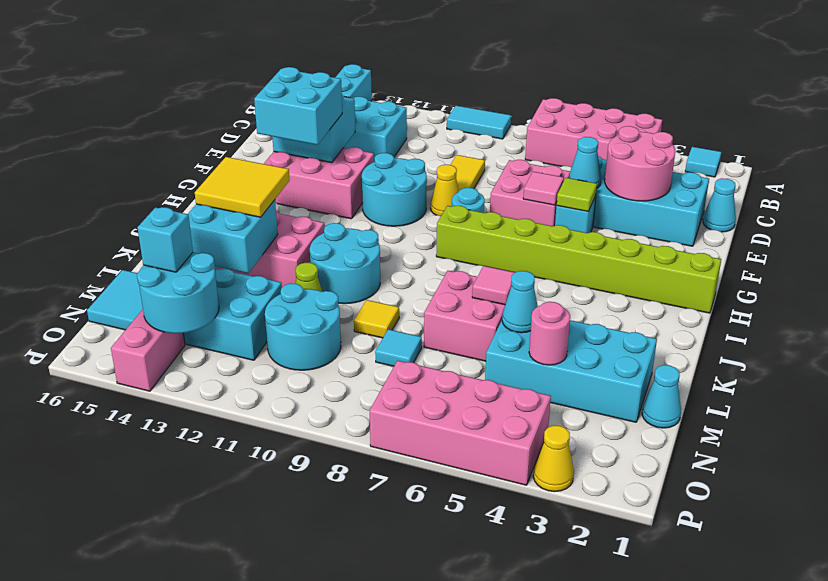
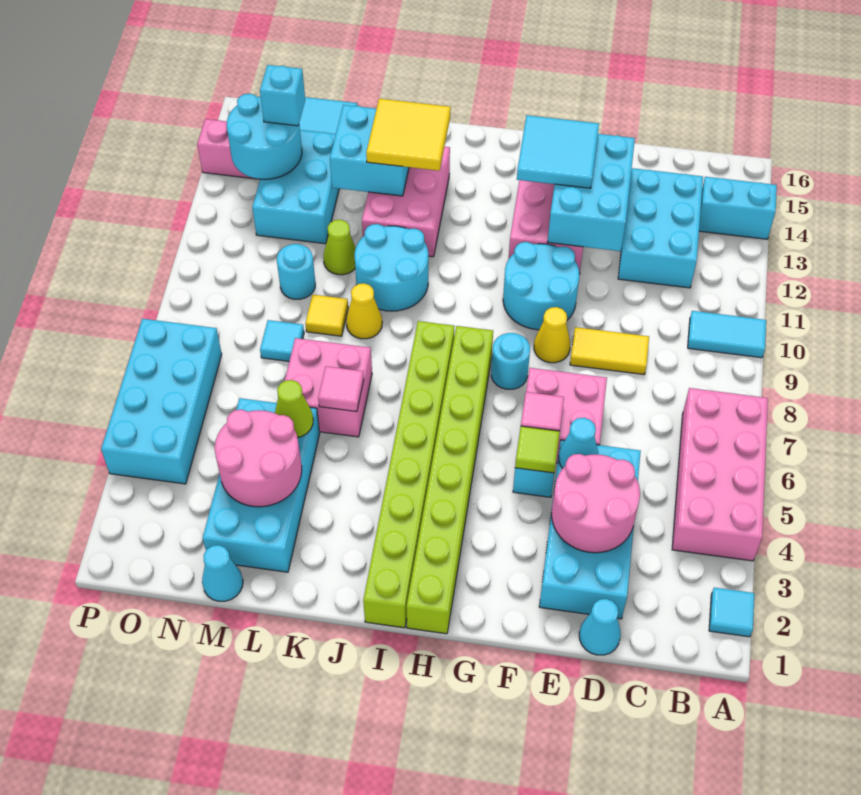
cyan tile A9:A10 level 1 -> cyan tile A10:B10 level 1
cyan brick E13:F14 level 2 -> cyan brick E12:F14 level 2
cyan brick F13:G14 level 3 -> cyan tile F13:G14 level 3
none -> lime brick I1:I8 level 1
cyan cone L5 level 2 -> lime cone L5 level 2
pink round brick M4 level 2 -> pink round brick L3:M4 level 2
cyan round brick M10:N11 level 1 -> cyan round brick M10 level 1
pink brick O4:P7 level 1 -> cyan brick O4:P7 level 1
yellow cone P3 level 1 -> yellow cone K9 level 1

